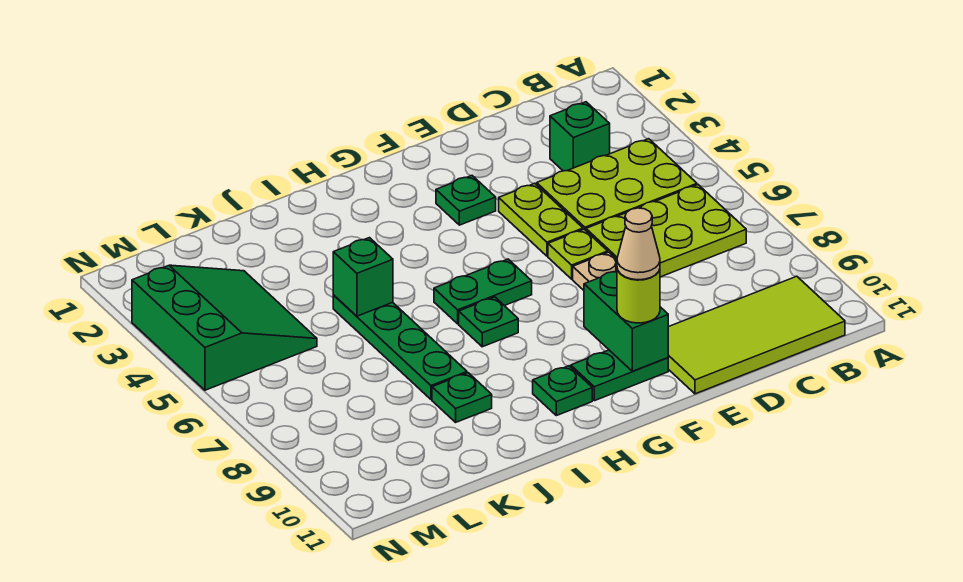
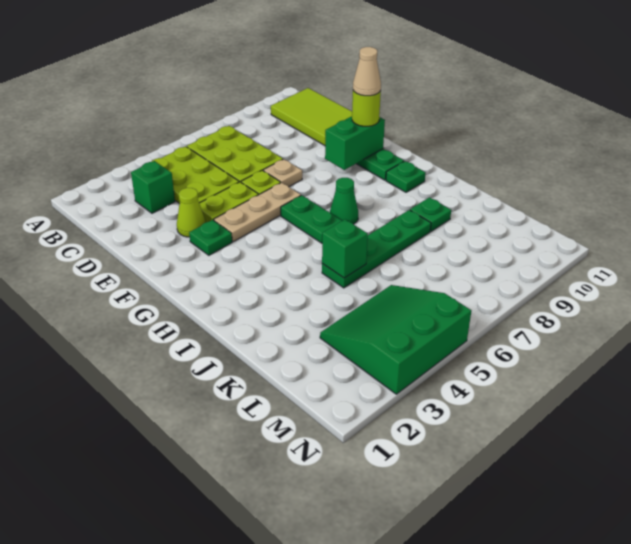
none -> lime cone E3 level 1
none -> tan plate F4:F6 level 1
green plate H7 level 1 -> green cone H7 level 1

